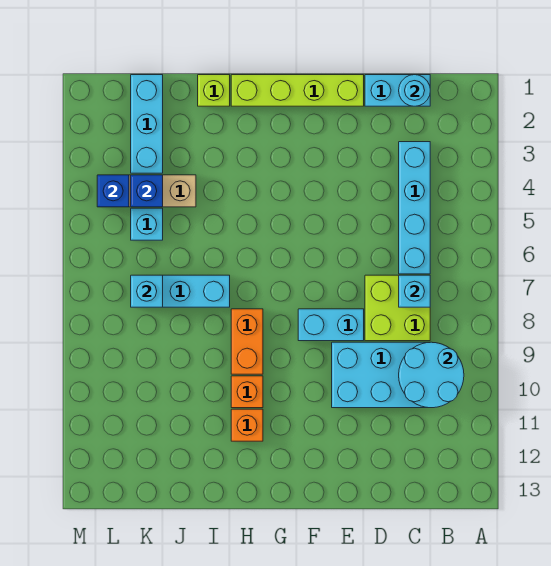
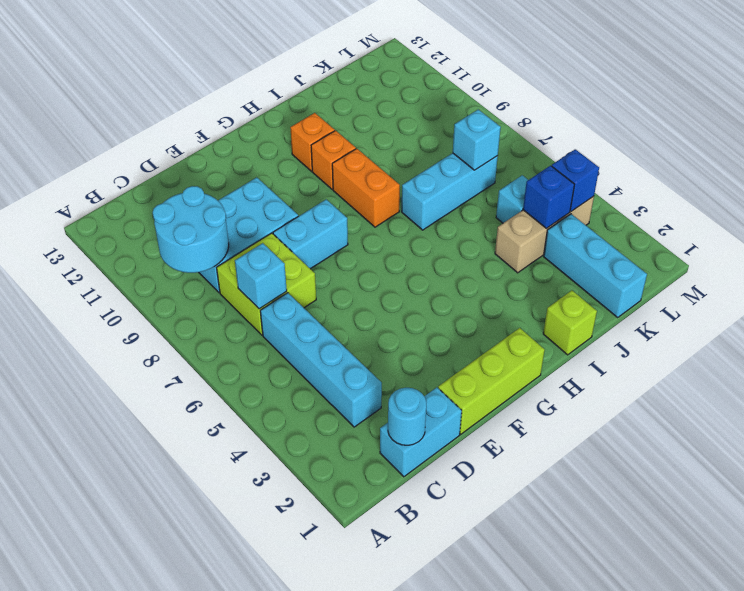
lime brick E1:H1 level 1 -> lime brick E1:G1 level 1

